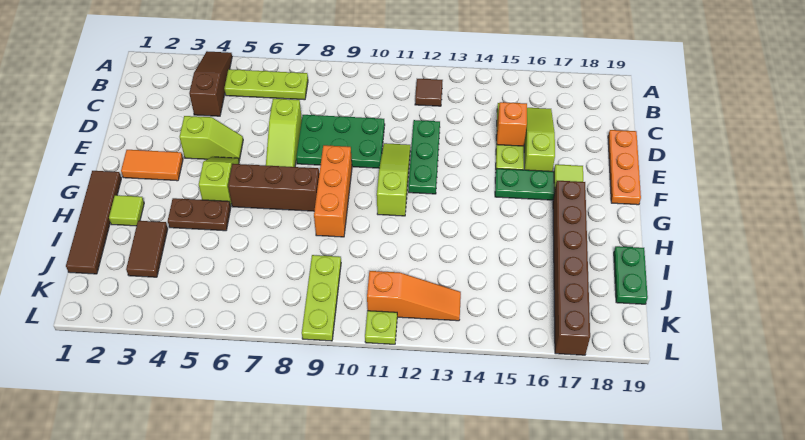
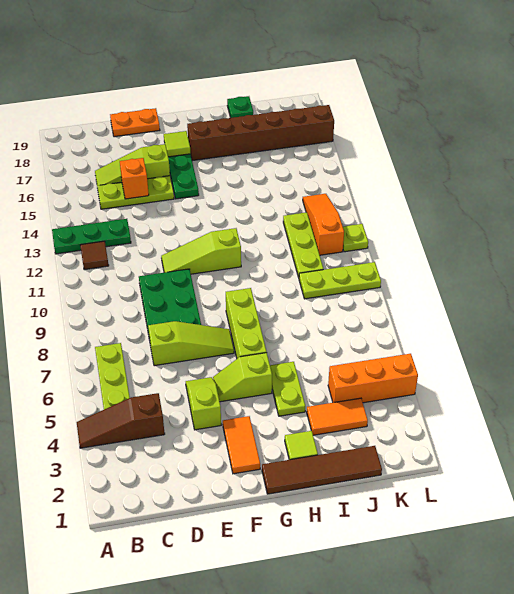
green plate D12:F12 level 1 -> green plate A13:C13 level 1
orange plate D19:F19 level 1 -> orange plate D19:E19 level 1
orange brick F9:H9 level 1 -> orange brick J4:L4 level 1
brown brick G6:G8 level 1 -> lime brick G6:G8 level 1
brown plate H4:H5 level 1 -> lime plate H4:H5 level 1
brown tile I3:J3 level 1 -> orange tile I3:J3 level 1
green plate I19:J19 level 1 -> green plate I19 level 1
none -> lime plate J10:J12 level 1

